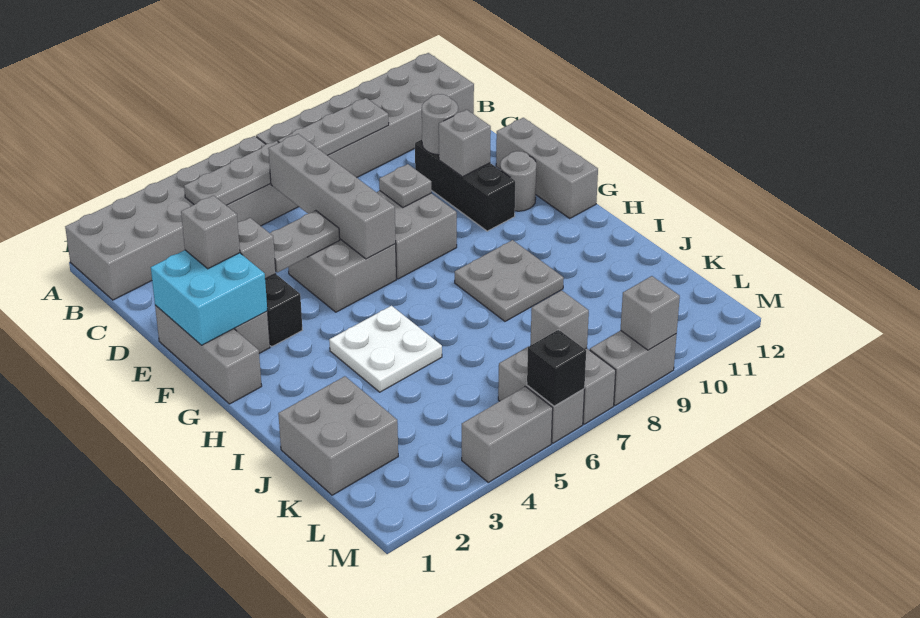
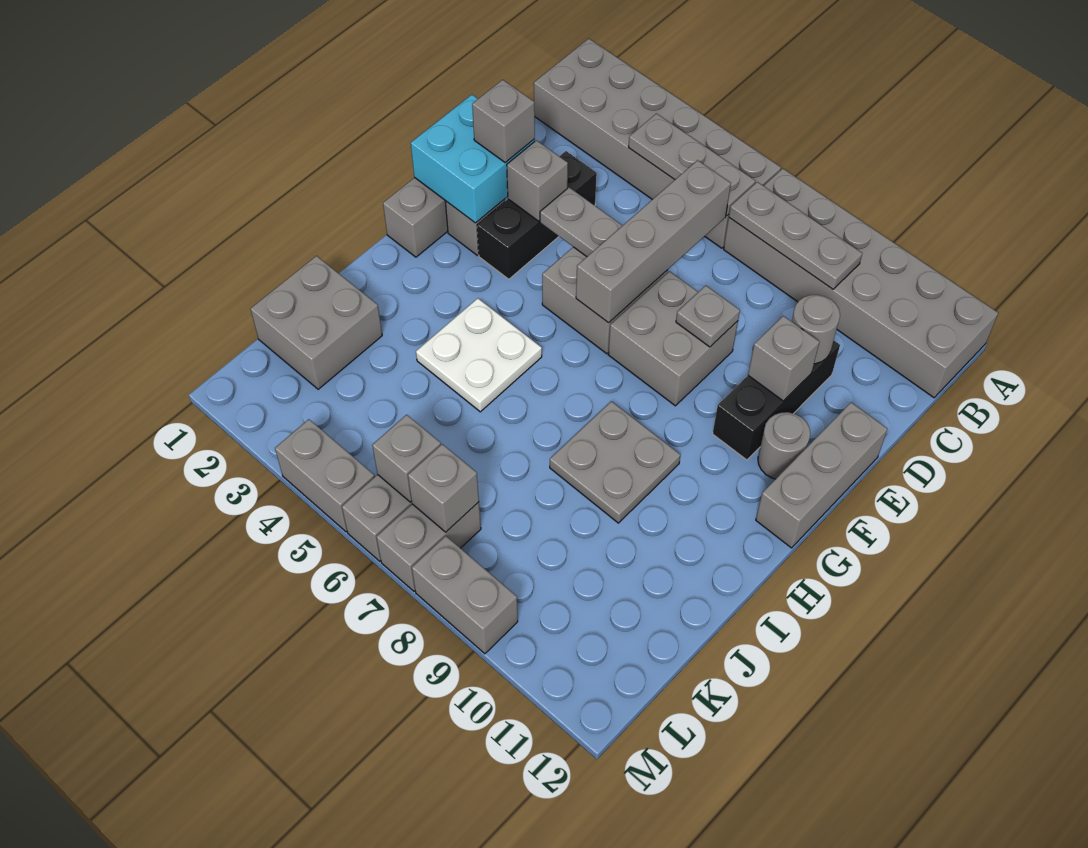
black brick M6 level 2 -> none
grey brick M9 level 2 -> grey brick L6 level 2

